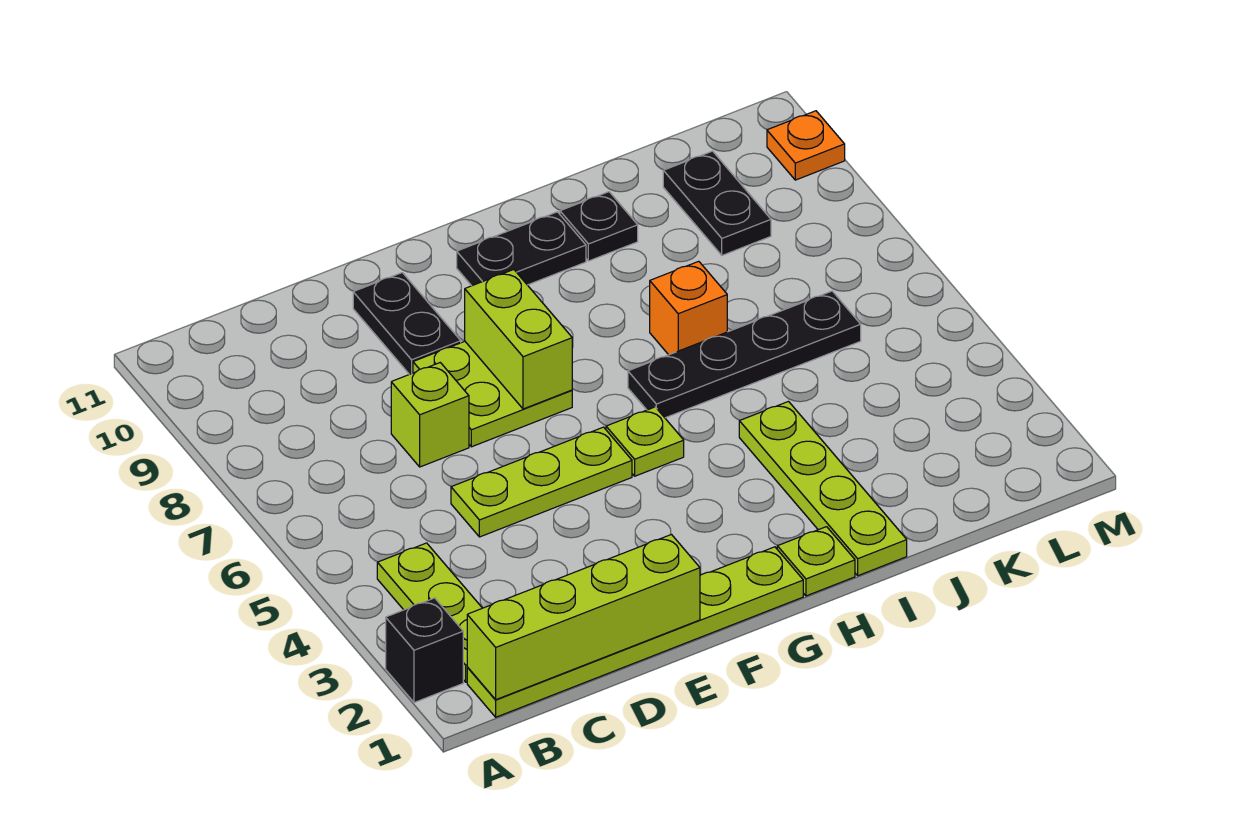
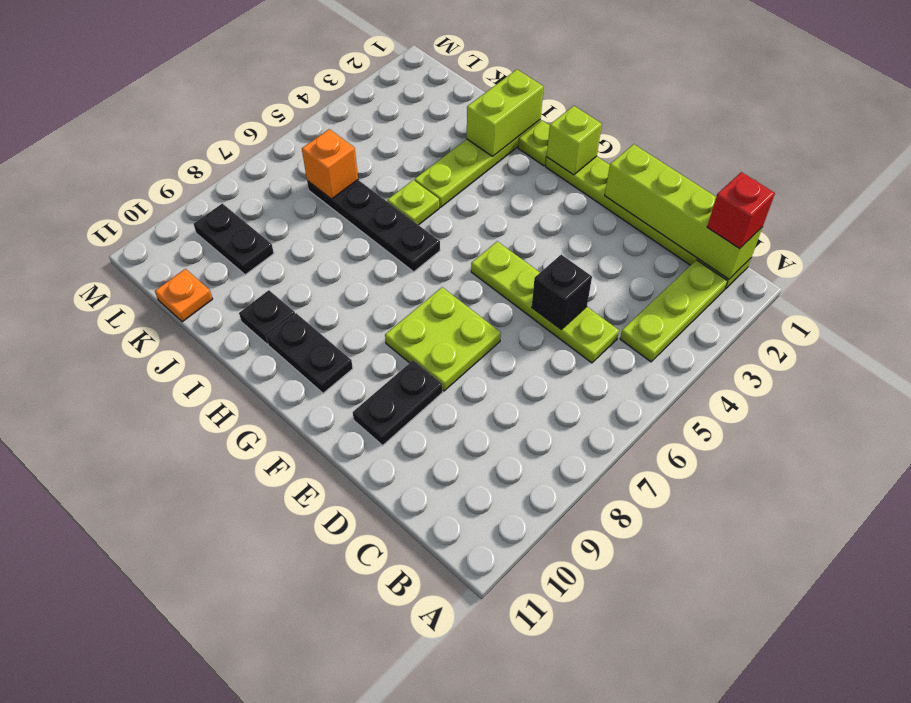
black brick A2 level 1 -> black brick D5 level 2
none -> red brick B1 level 3
lime plate D5:F5 level 1 -> lime plate C5:F5 level 1
lime brick D7 level 1 -> lime brick G1 level 2
lime brick F7:F8 level 2 -> lime brick I1:I2 level 2
lime plate G5 level 1 -> lime plate I5 level 1
orange brick I7 level 1 -> orange brick K6 level 2
black plate K9:K10 level 1 -> black plate K9:L9 level 1
orange plate M10 level 1 -> orange plate K11 level 1

